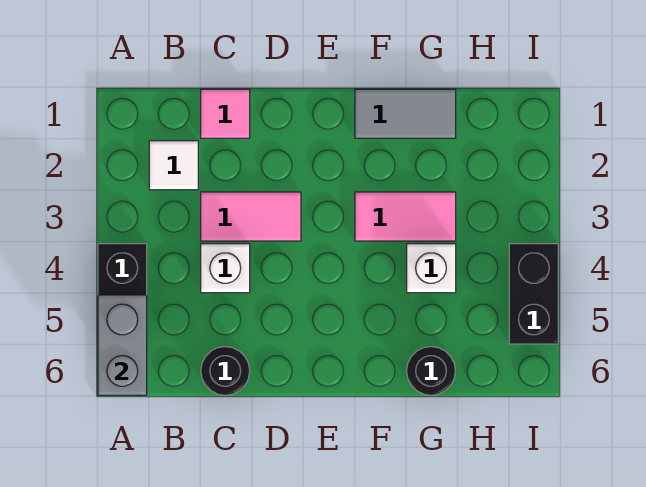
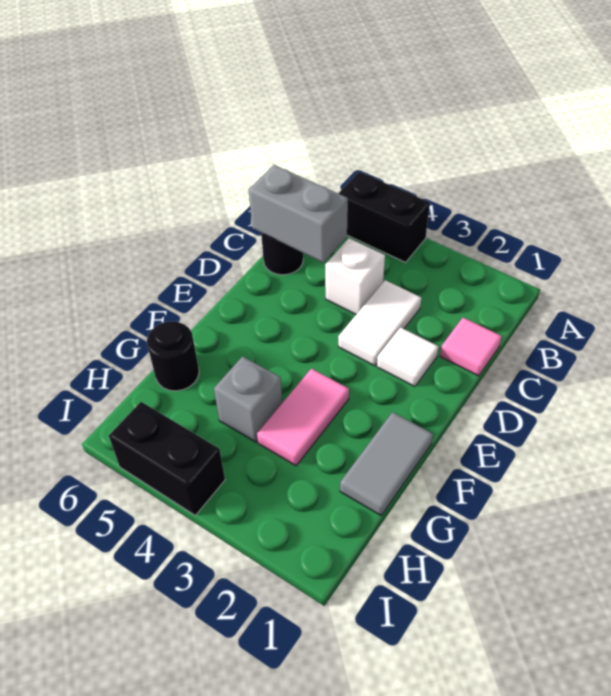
grey brick A5:A6 level 2 -> grey brick C5:C6 level 2
white tile B2 level 1 -> white tile D2 level 1
pink tile C3:D3 level 1 -> white tile C3:D3 level 1
white brick G4 level 1 -> grey brick G4 level 1

